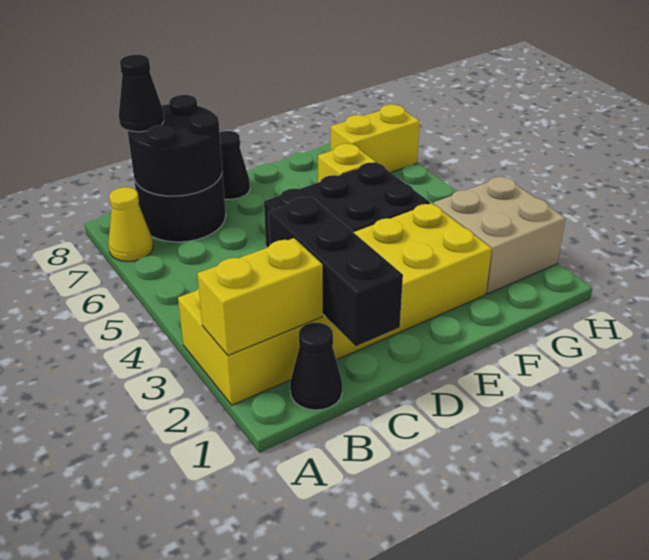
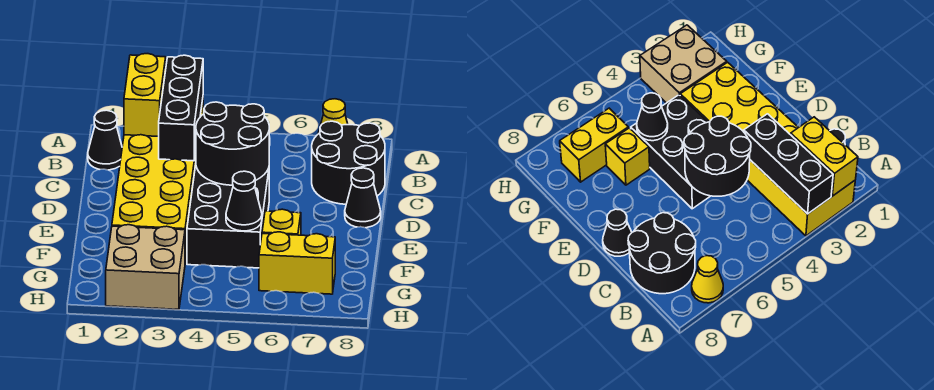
black round brick B7:C8 level 2 -> black round brick C4:D5 level 2
black cone B8 level 3 -> black cone F5 level 2
black brick C1:C3 level 2 -> black brick A3:C3 level 2
yellow brick G7:H7 level 1 -> yellow brick G6:G7 level 1

